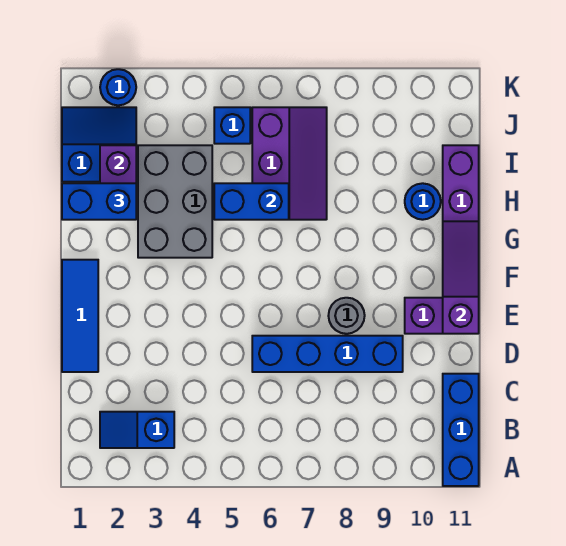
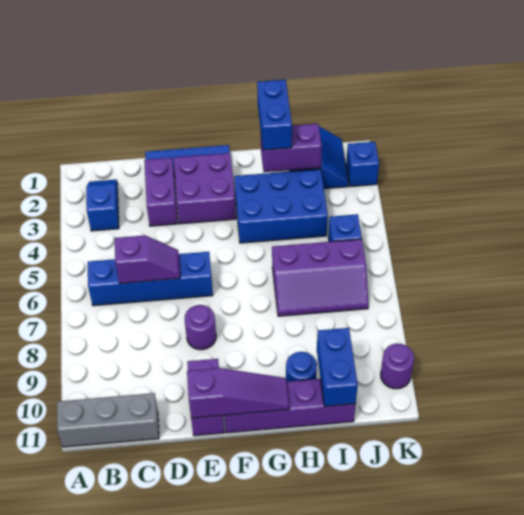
blue brick A11:C11 level 1 -> grey brick A11:C11 level 1
none -> purple slope C6:D6 level 2 top C
none -> purple brick D2:D3 level 1
blue brick D6:D9 level 1 -> blue brick B6:E6 level 1
none -> purple brick E2:F3 level 1
grey round brick E8 level 1 -> purple round brick E8 level 1
grey brick G3:I4 level 1 -> blue brick G3:I4 level 1
blue brick H5:H6 level 2 -> blue brick I10:I11 level 2
blue round brick K2 level 1 -> blue brick K2 level 1
none -> purple round brick K10 level 1

